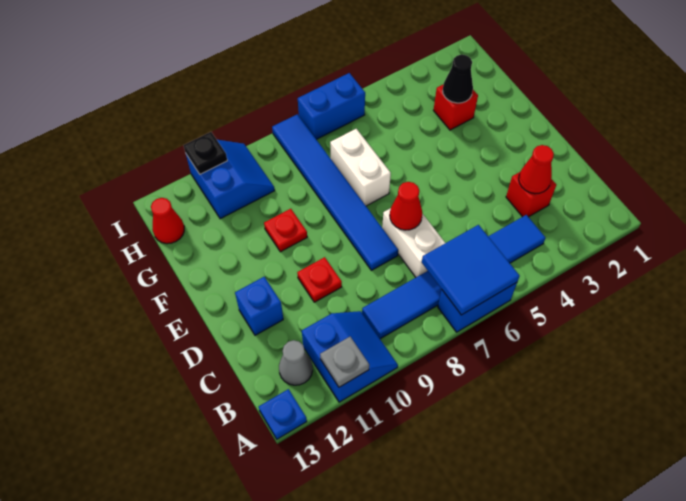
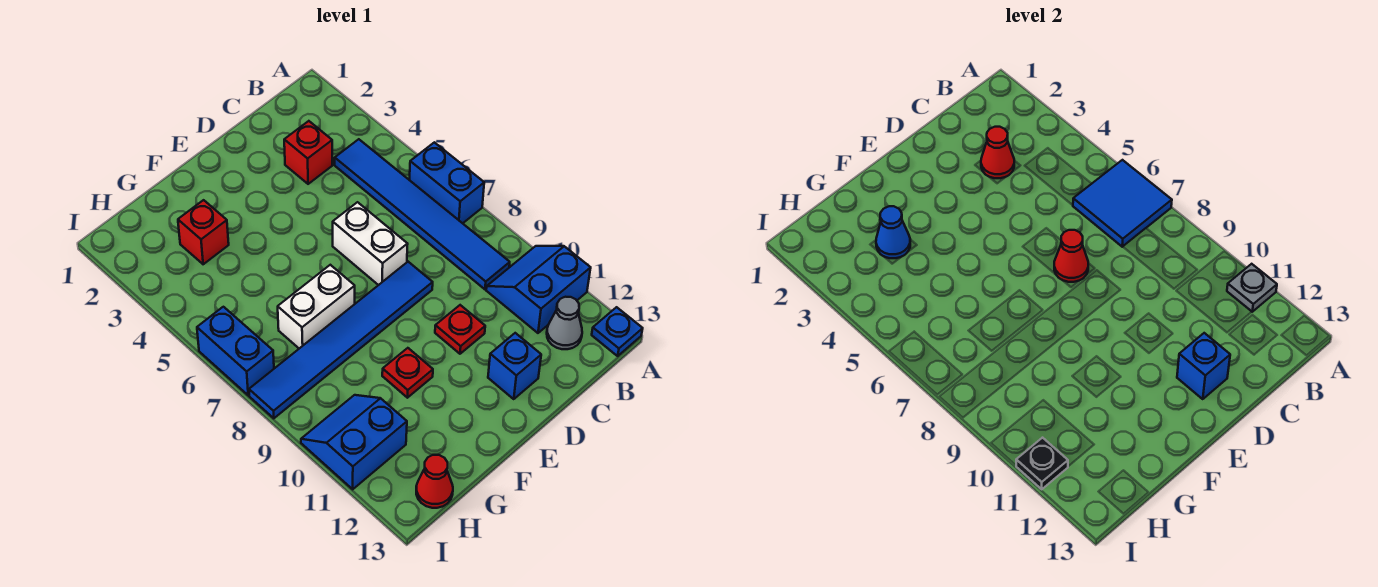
white brick C7:D7 level 1 -> white brick D6:D7 level 1
none -> blue brick D12 level 2
black cone G3 level 2 -> blue cone G3 level 2

